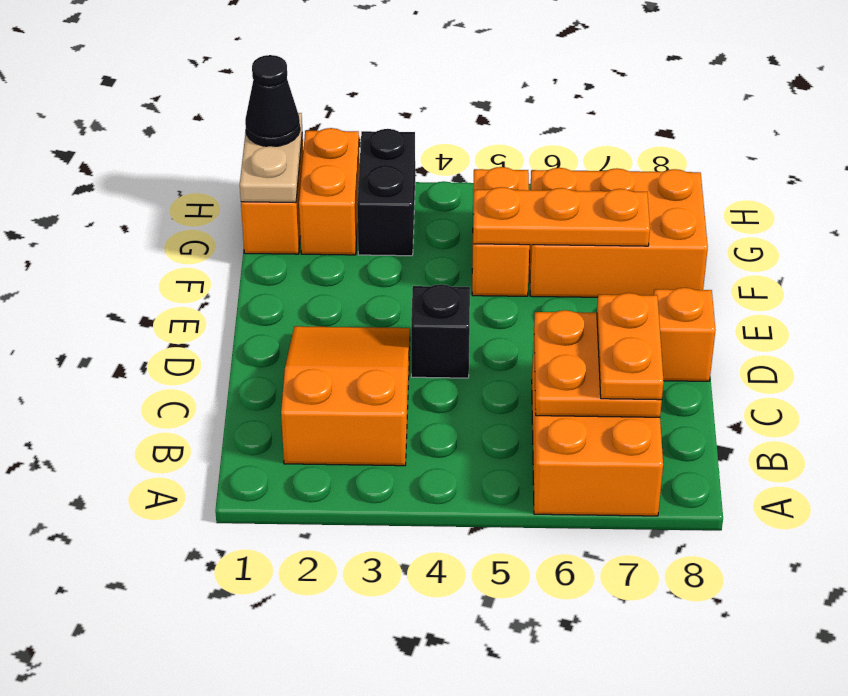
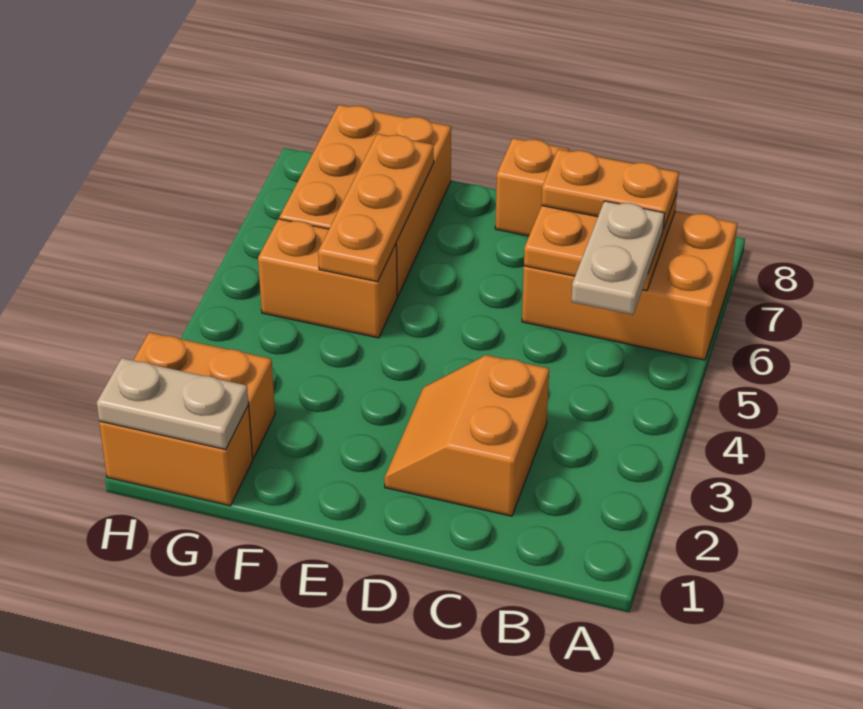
orange slope B2:D3 level 1 top B -> orange slope C2:D3 level 1 top C
none -> tan plate B5:B6 level 3
black brick D4 level 1 -> none
black brick G3:H3 level 1 -> none
black cone H1 level 3 -> none

